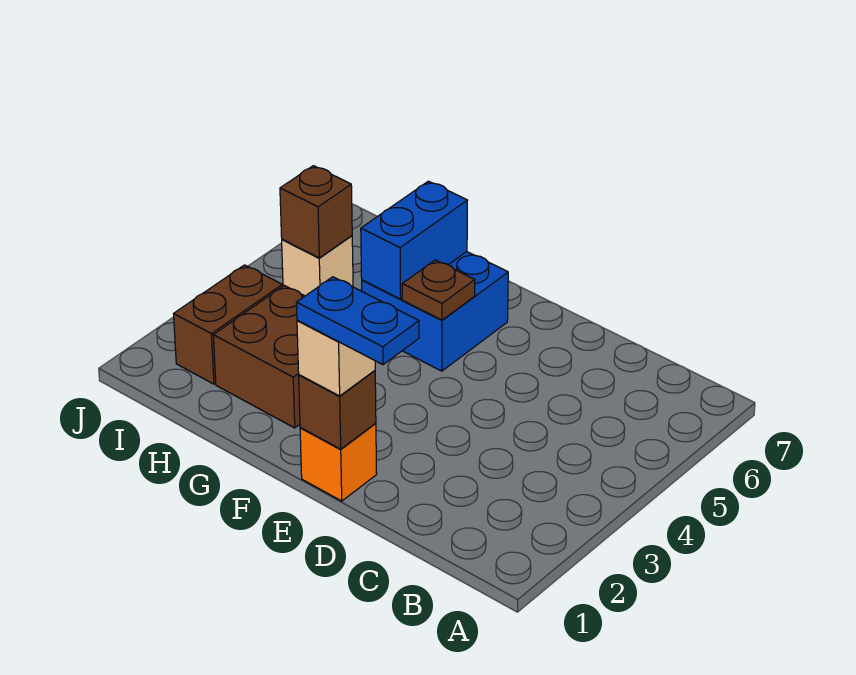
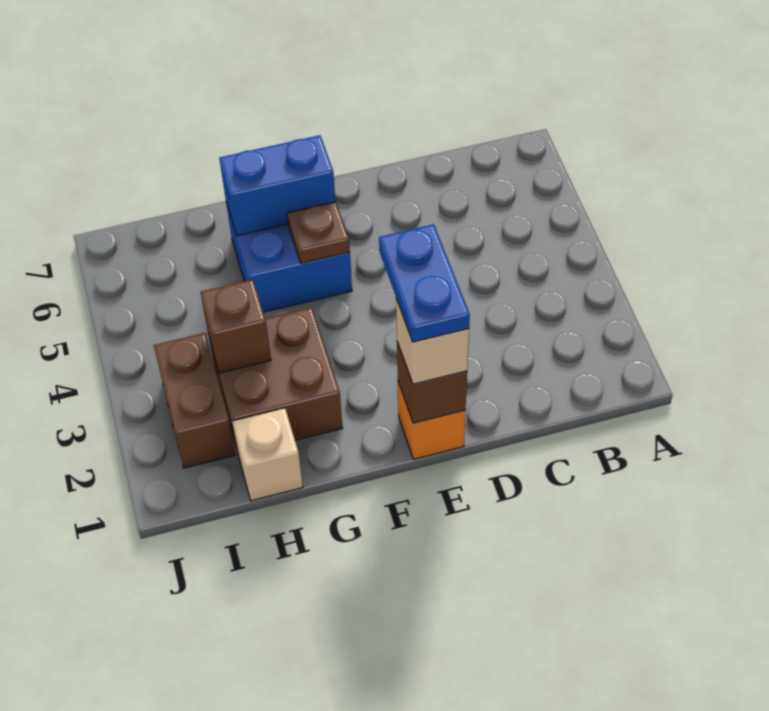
blue plate D1:E1 level 4 -> blue plate E1:E2 level 4
blue brick G5:G6 level 2 -> blue brick F6:G6 level 2
tan brick I5 level 1 -> tan brick H1 level 1
brown brick I5 level 2 -> brown brick H3 level 2

